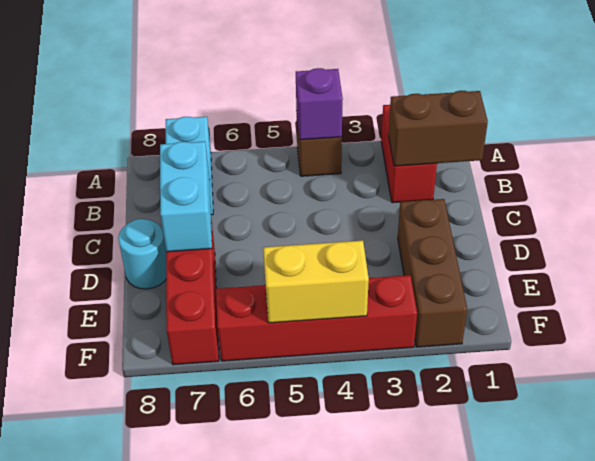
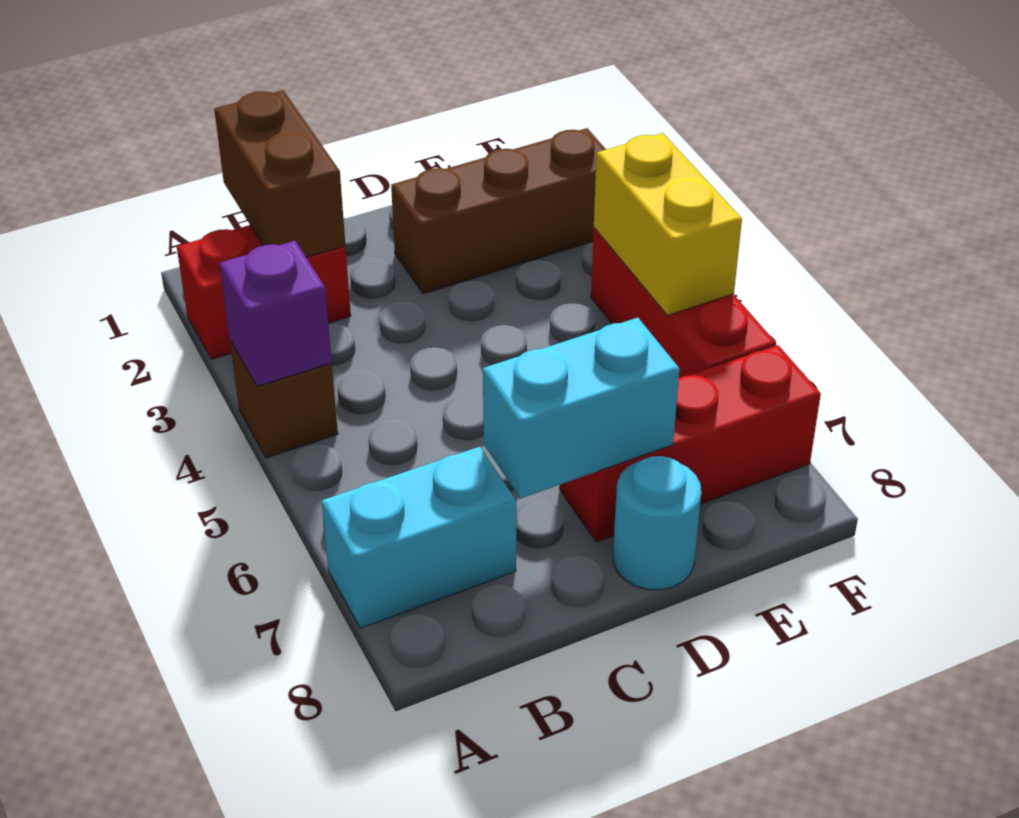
red brick F3:F6 level 1 -> red brick F4:F6 level 1

